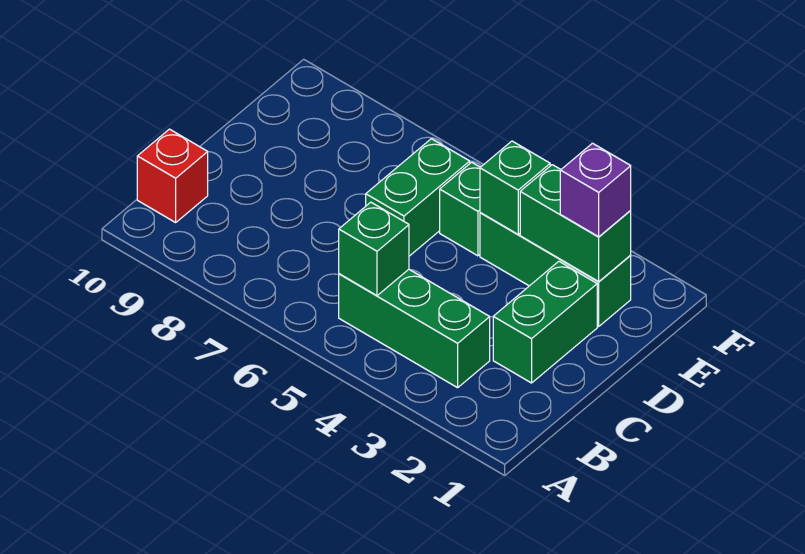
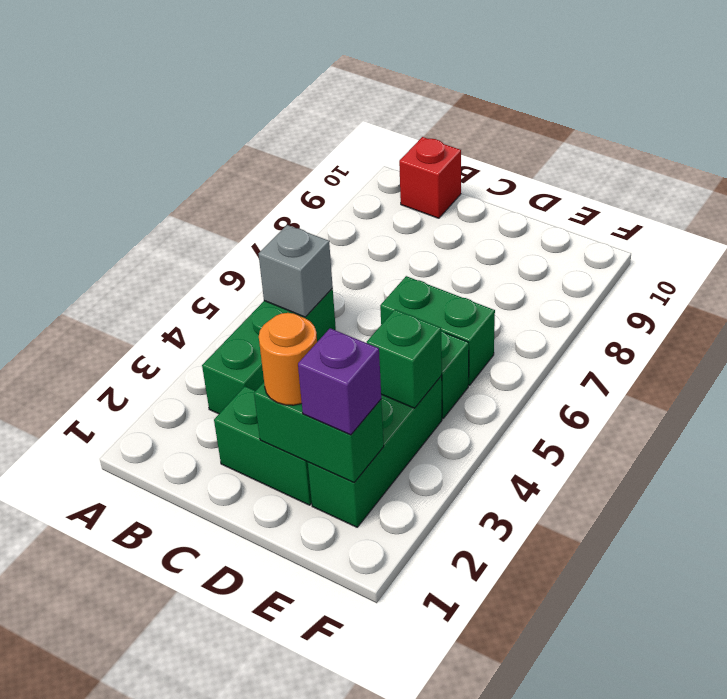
green brick B5 level 2 -> grey brick B5 level 2
none -> orange round brick D2 level 3
green brick E2:E3 level 2 -> green brick D2:E2 level 2

